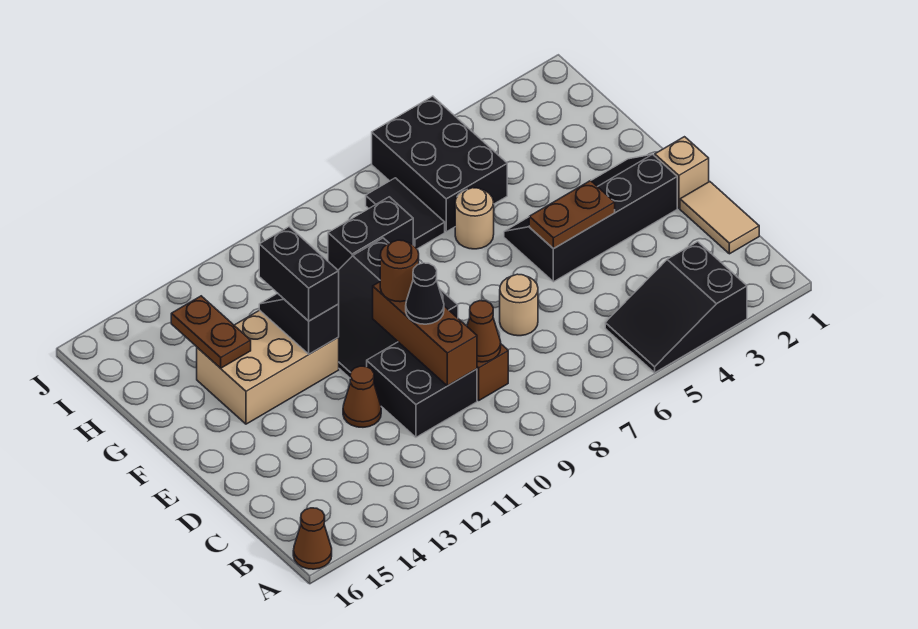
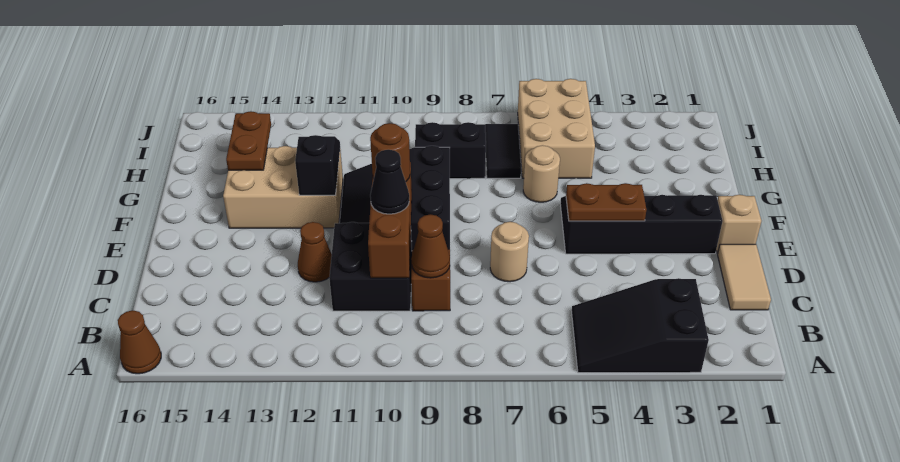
black brick F12:G12 level 3 -> none
black brick H5:J6 level 1 -> tan brick H5:J6 level 1

